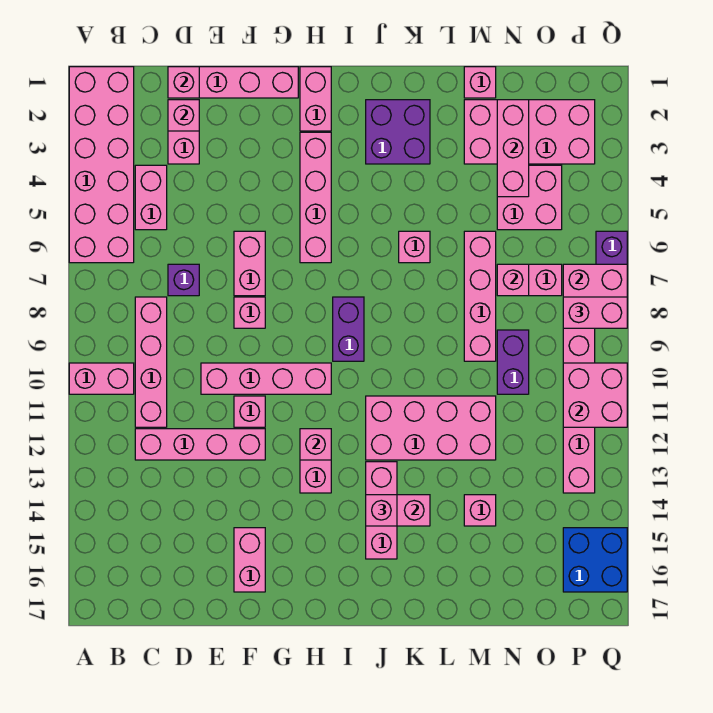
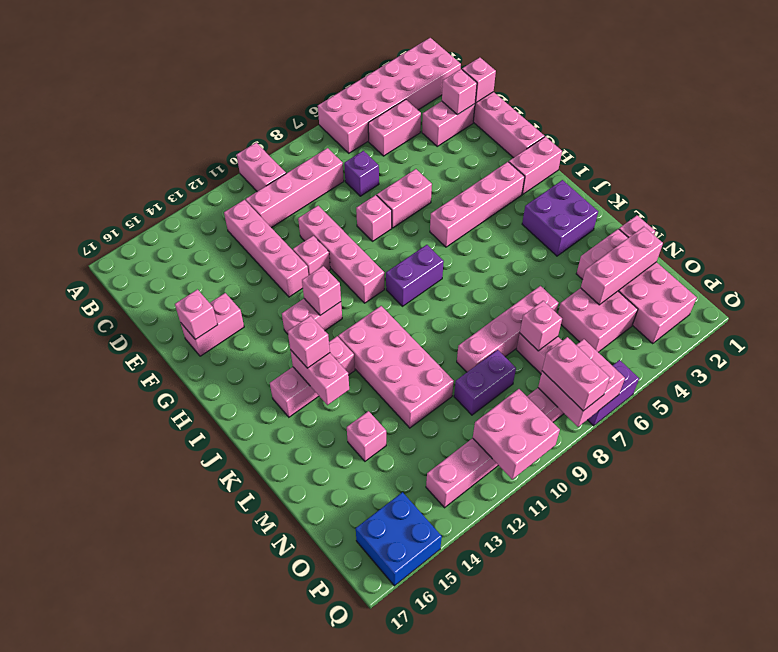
pink brick K6 level 1 -> pink brick F16 level 2

